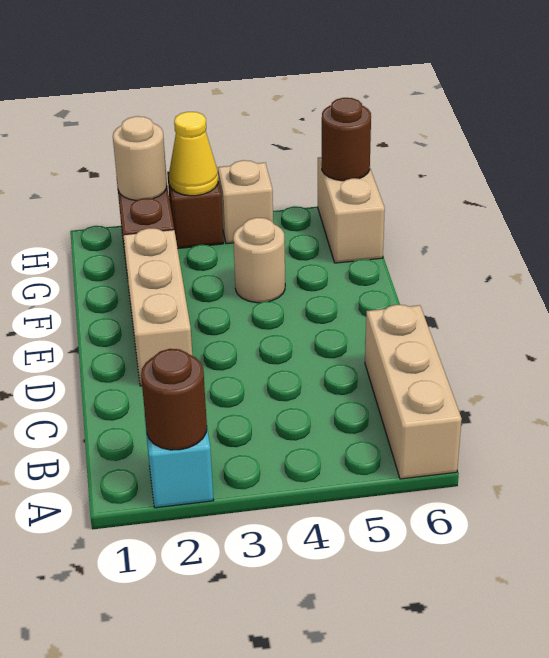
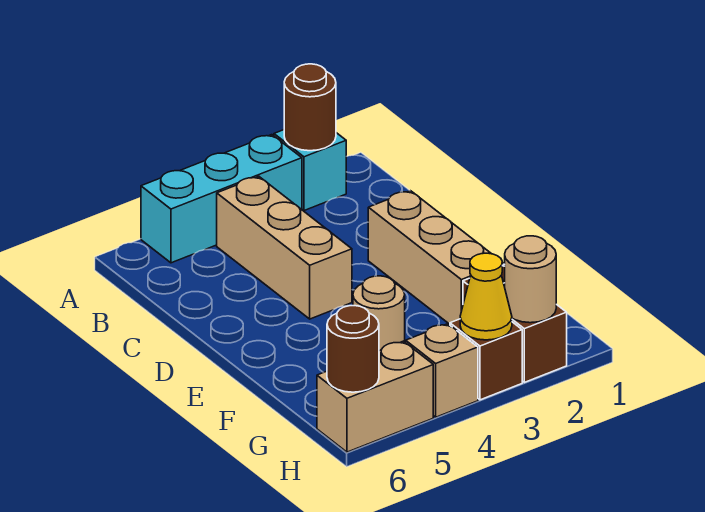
none -> cyan brick A3:A5 level 1
tan brick A6:C6 level 1 -> tan brick B4:D4 level 1
tan brick G6:H6 level 1 -> tan brick H5:H6 level 1

